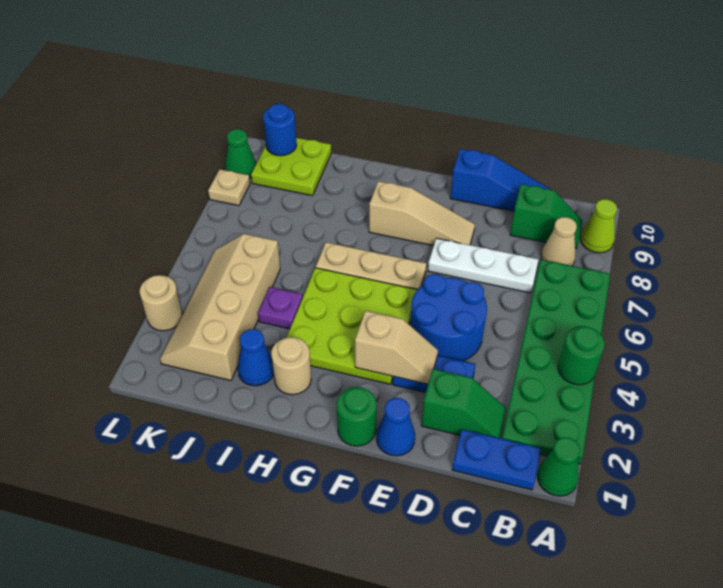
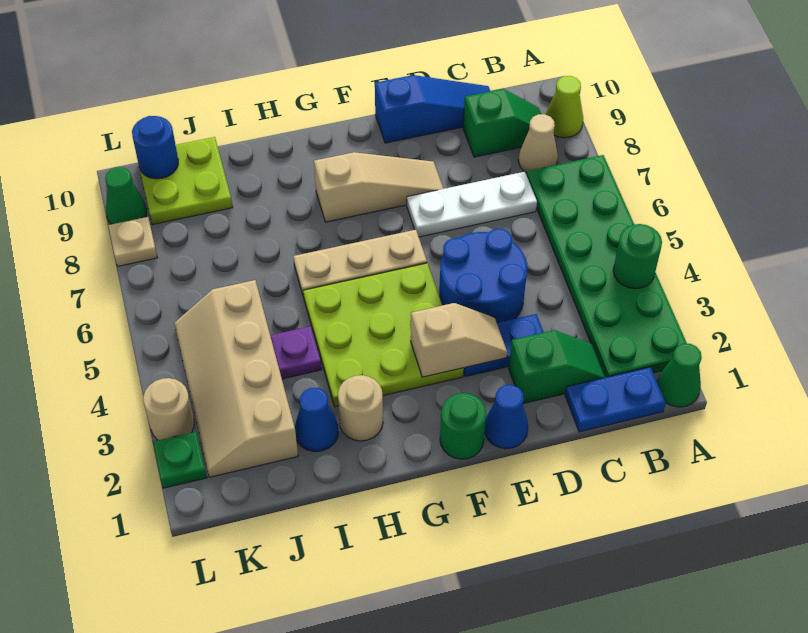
none -> green plate L2 level 1

